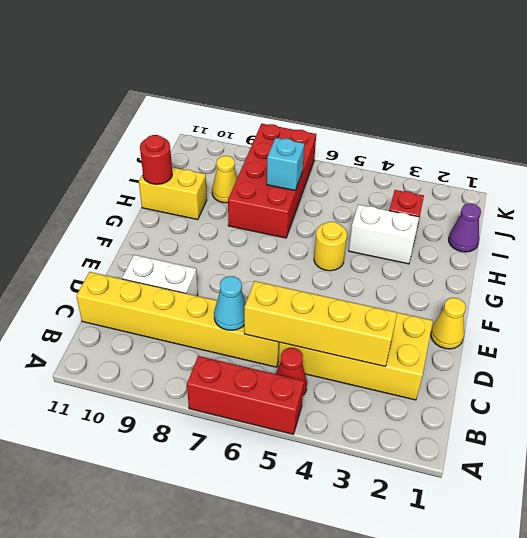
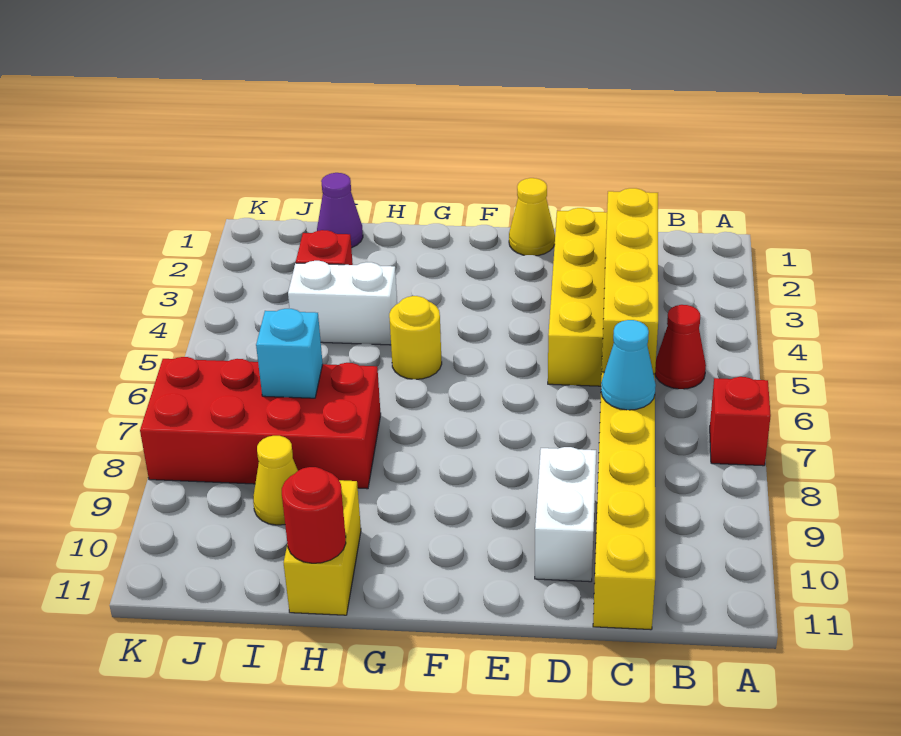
red brick A5:A7 level 1 -> red brick A7 level 1
white brick H3:H4 level 1 -> white brick H4:I4 level 1

